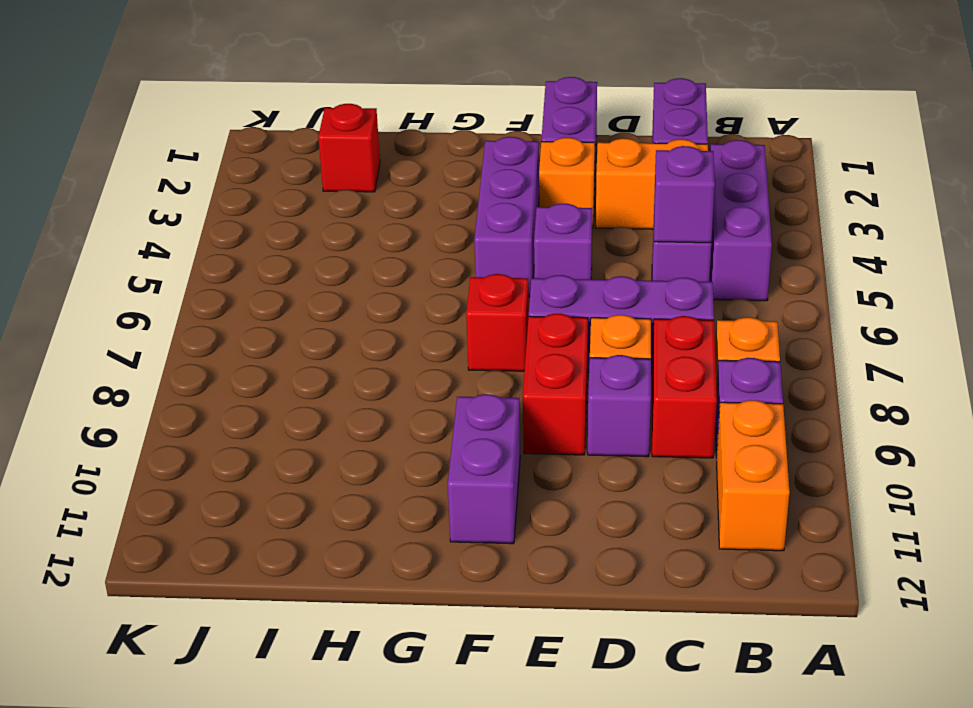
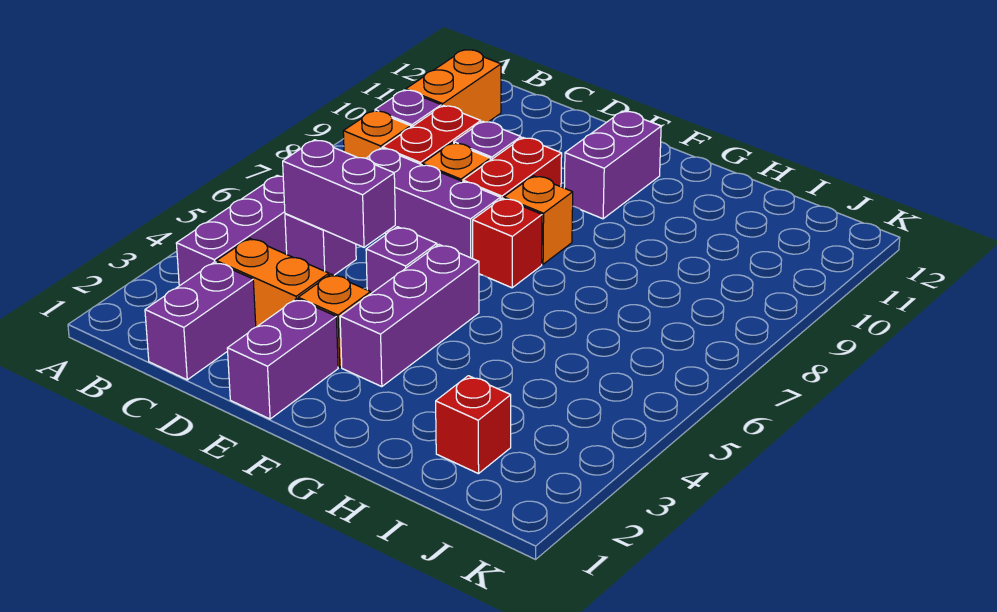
purple brick C5 level 2 -> purple brick C5:D5 level 2
none -> orange brick F8 level 1

